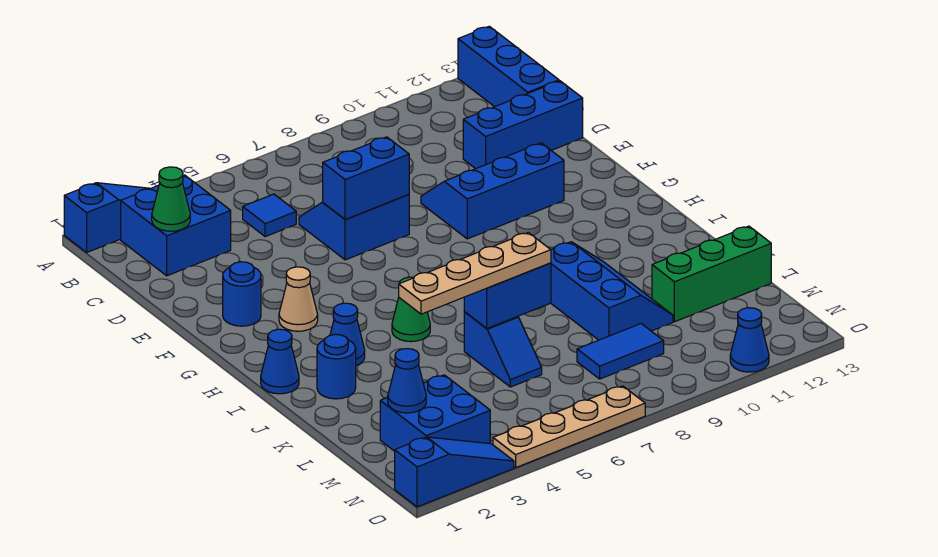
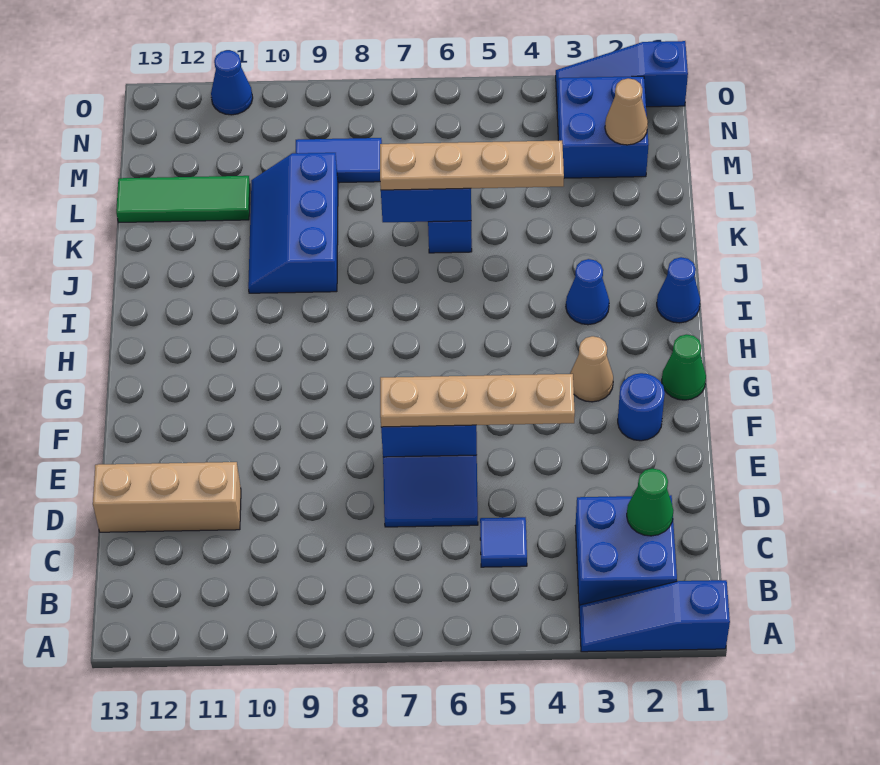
blue brick A13:C13 level 1 -> none
blue brick D11:D13 level 1 -> tan brick D11:D13 level 1
blue slope E9:F11 level 1 top F -> none
green cone I5 level 1 -> green cone G1 level 1
blue round brick J2 level 1 -> none
green brick L11:L13 level 1 -> green tile L11:L13 level 1
blue cone M2 level 2 -> tan cone M2 level 2
tan plate O4:O7 level 1 -> tan plate E4:E7 level 3

